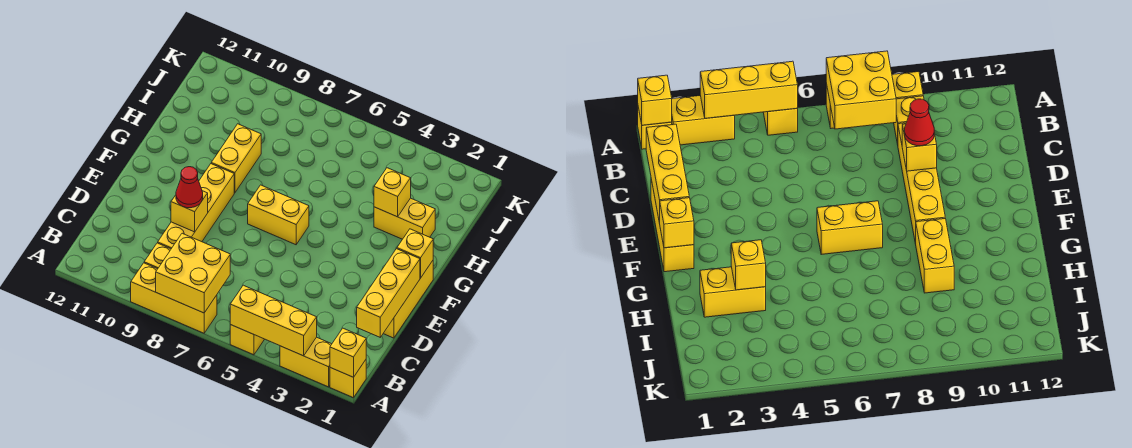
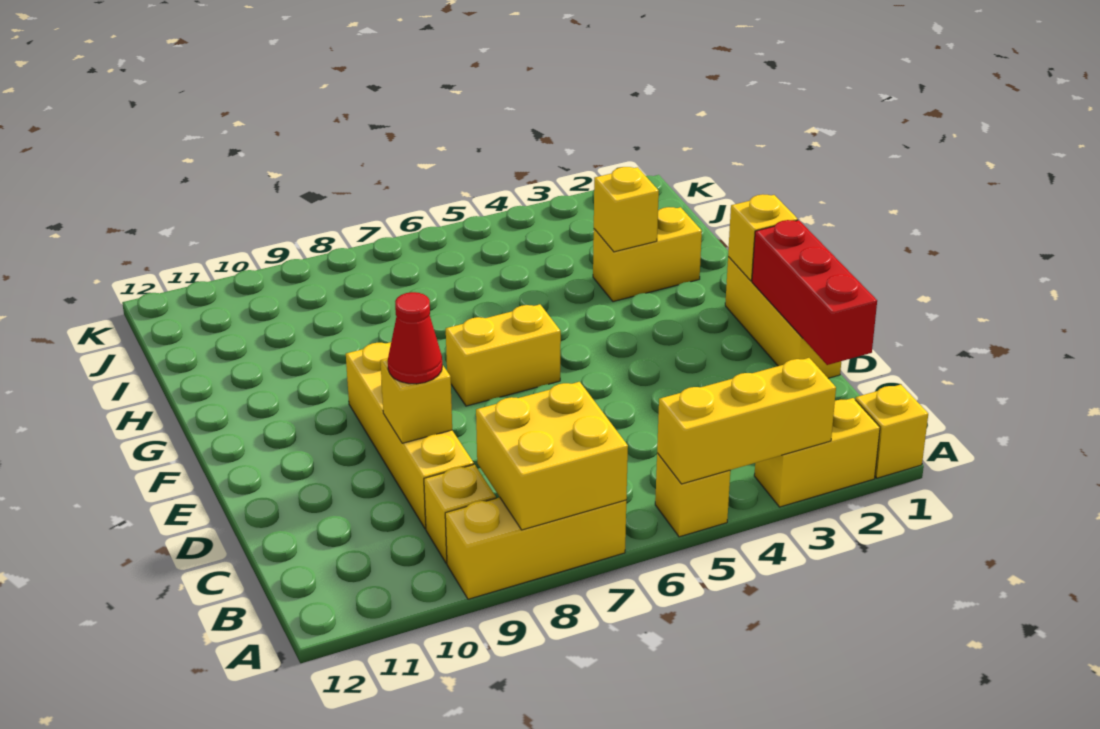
yellow brick A1 level 2 -> none
yellow brick C1:E1 level 2 -> red brick C1:E1 level 2
yellow brick G9:H9 level 1 -> none

